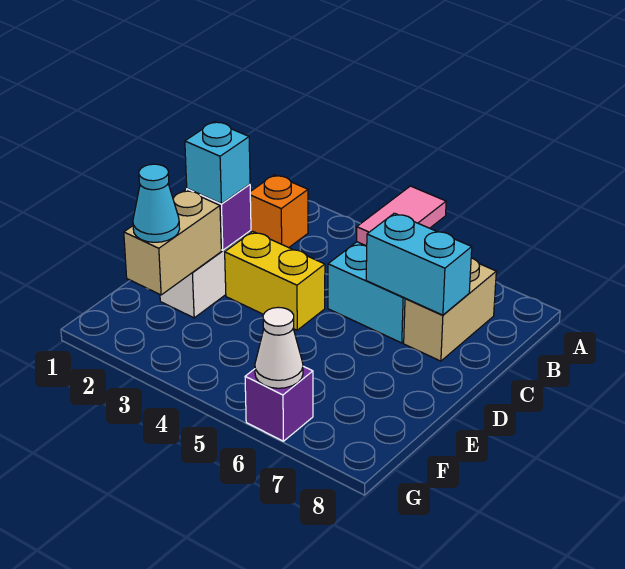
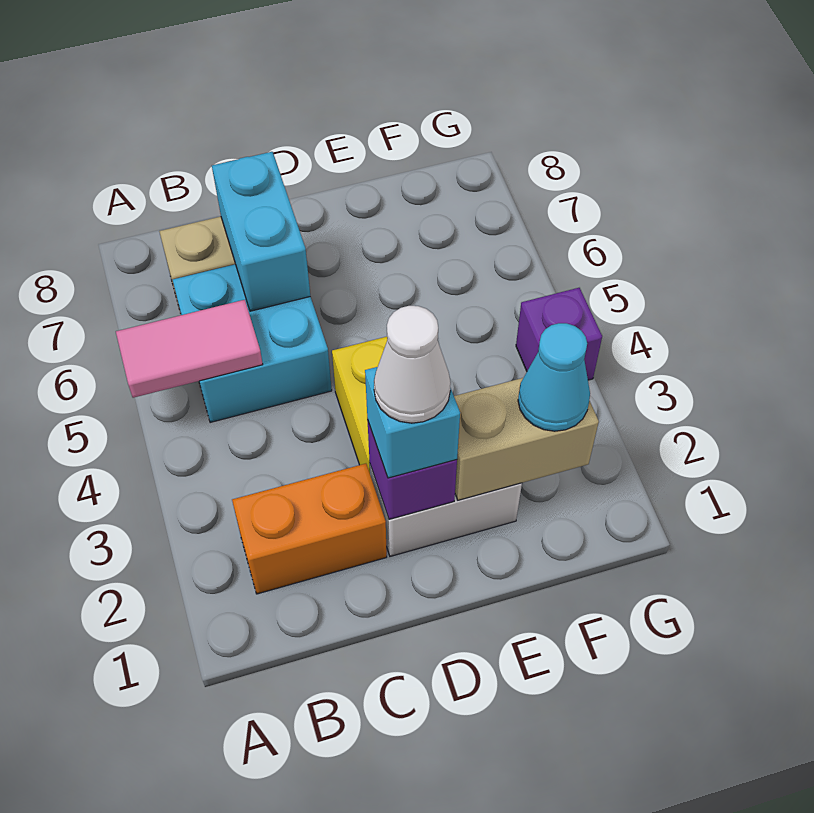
orange brick B2 level 1 -> orange brick B2:C2 level 1
purple brick G6 level 1 -> purple brick G4 level 1
white cone G6 level 2 -> white cone D2 level 4

